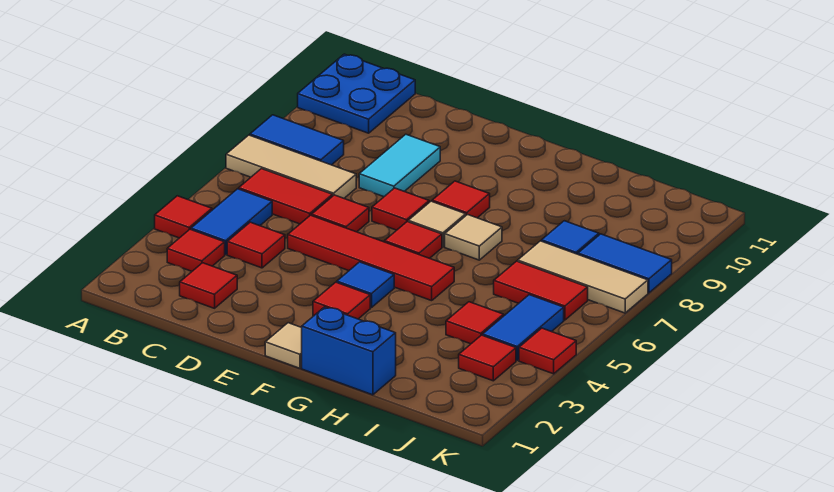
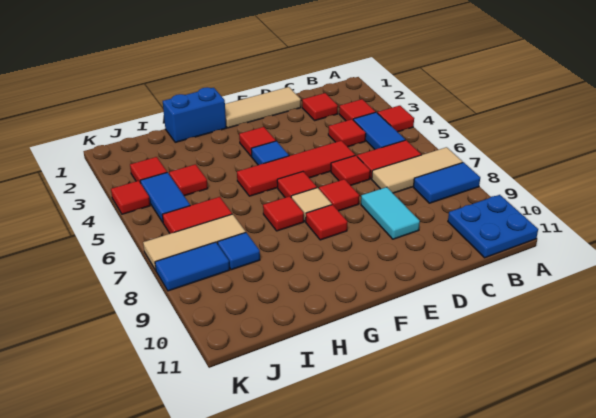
tan tile F1 level 1 -> tan tile D1:F1 level 1
tan tile G7 level 1 -> red tile G7 level 1

